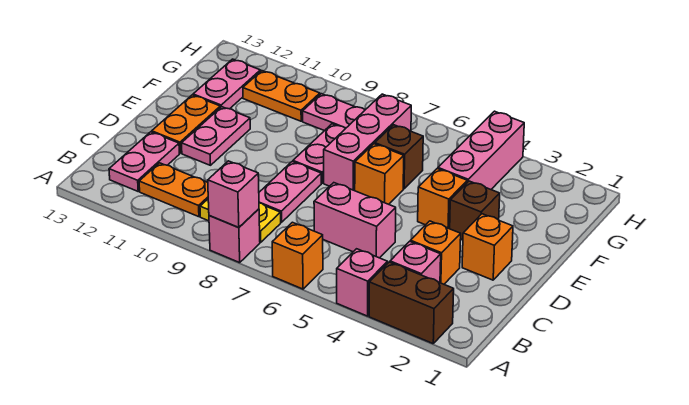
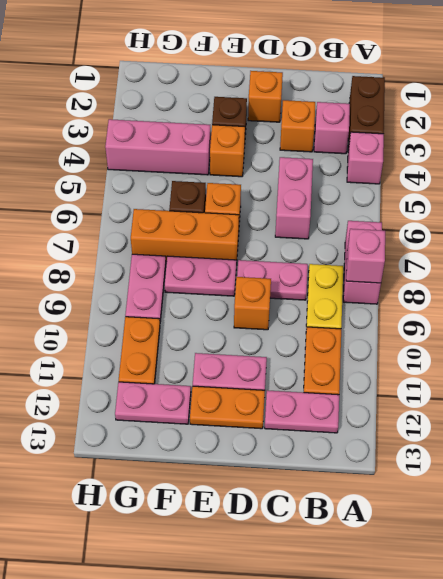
orange brick A6 level 1 -> orange brick D9 level 1
pink brick A8 level 1 -> pink brick A7:A8 level 1
pink brick E7:G7 level 1 -> orange brick E7:G7 level 1

